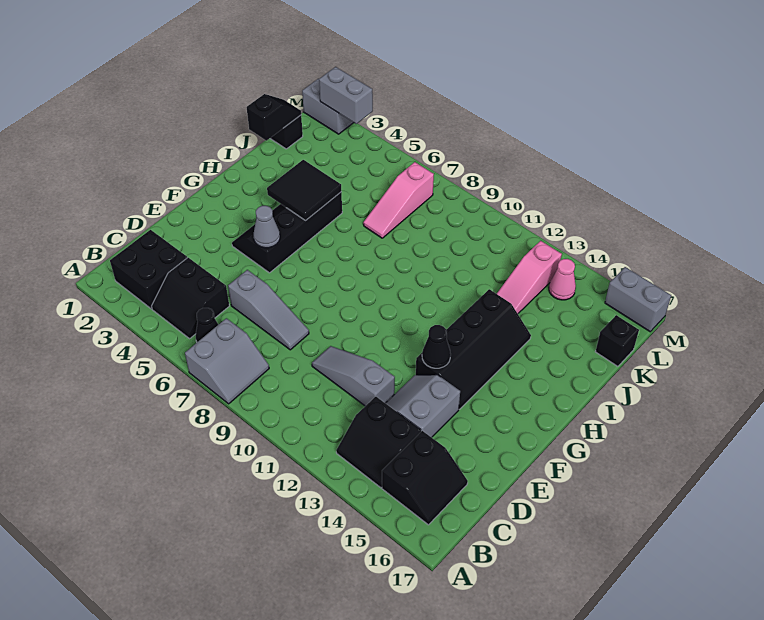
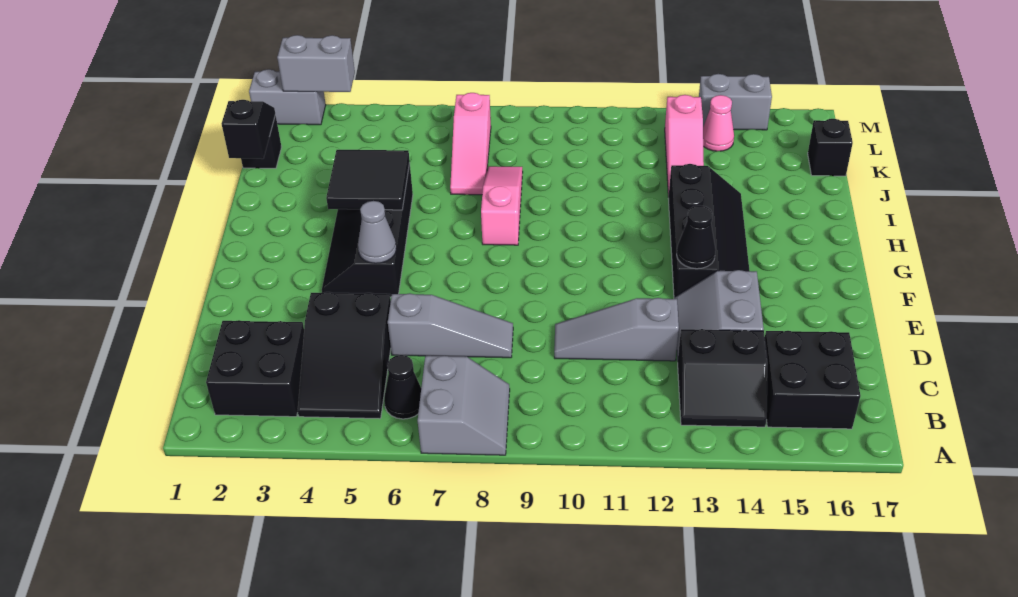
black slope B4:C5 level 1 top C -> black slope B4:D5 level 1 top D
black slope B15:C16 level 1 top 15 -> black brick B15:C16 level 1
none -> pink slope H8:J8 level 1 top H
grey brick M16:M17 level 1 -> grey brick M14:M15 level 1

